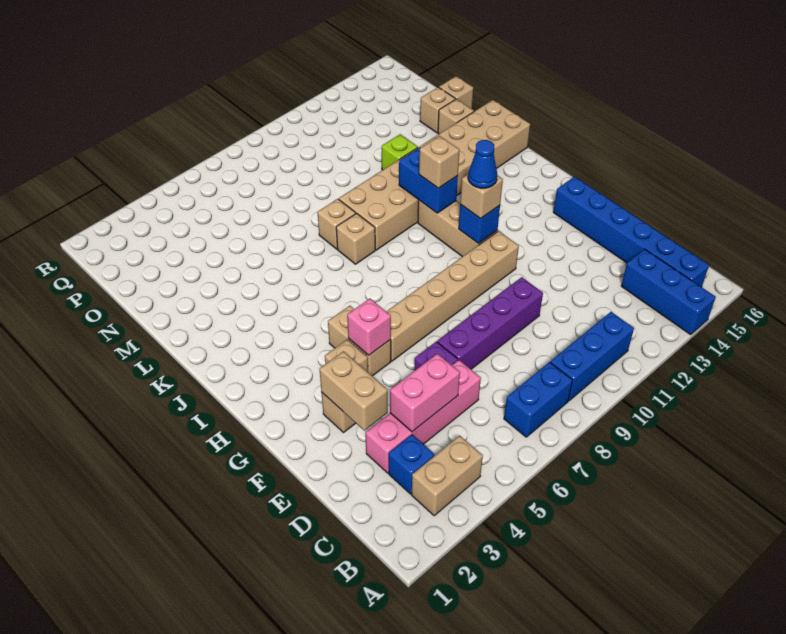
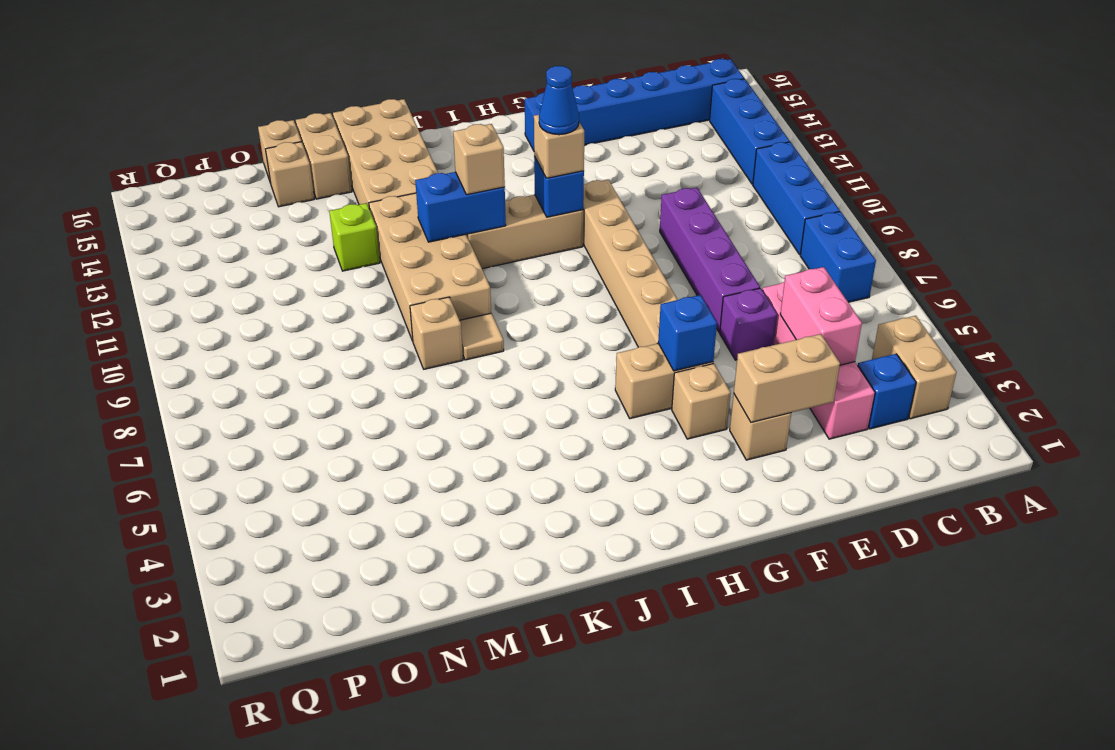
blue brick A14:C14 level 1 -> blue brick B12:B14 level 1
pink brick G5 level 2 -> blue brick G5 level 2
tan brick K8 level 1 -> tan tile K8 level 1
tan brick M15 level 1 -> tan brick M15:M16 level 1

